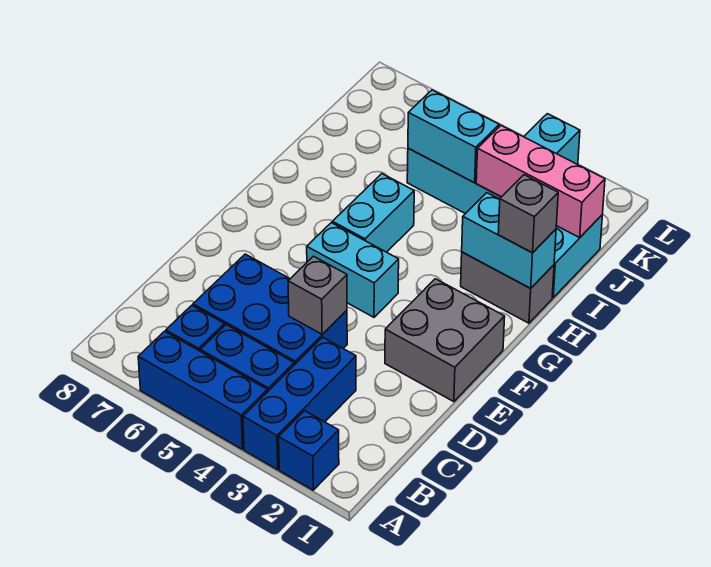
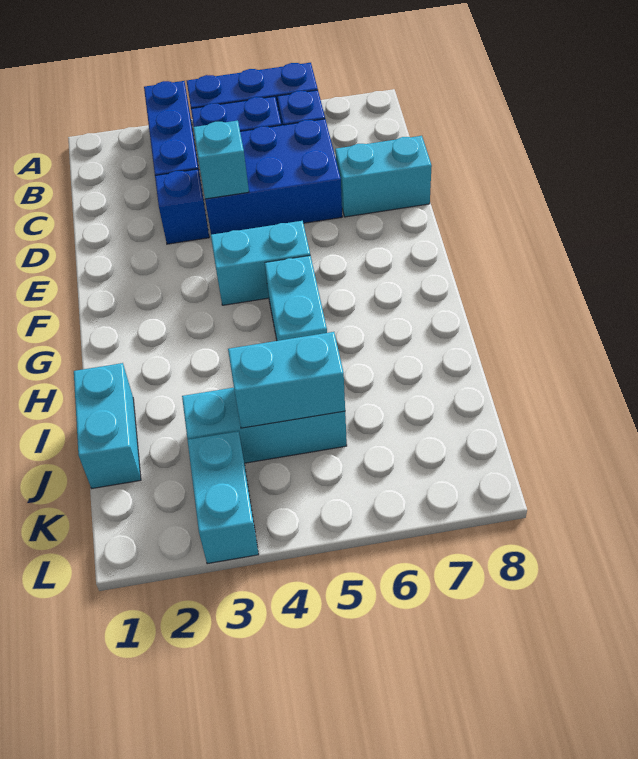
blue brick A2 level 1 -> blue brick D3 level 1
grey brick D4 level 2 -> cyan brick D4 level 2
grey brick E1:F2 level 1 -> none
grey brick H1:H2 level 1 -> none
cyan brick H1:H2 level 2 -> cyan brick D7:D8 level 1
grey brick H1 level 3 -> none
pink brick J1:J3 level 2 -> none

